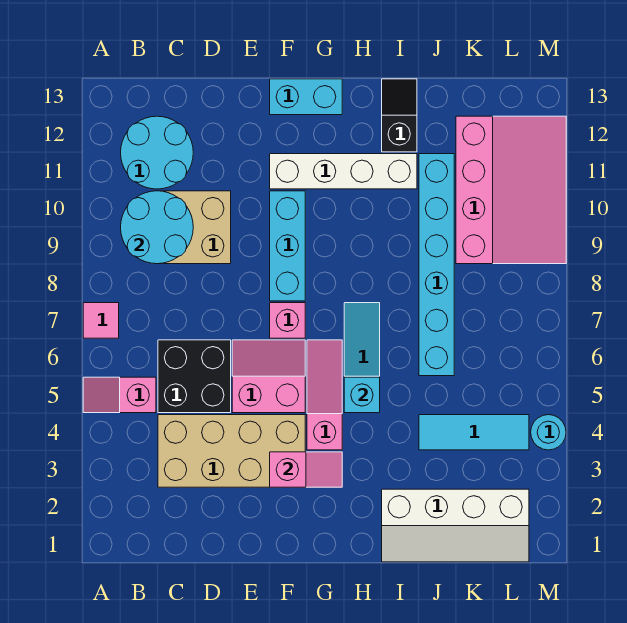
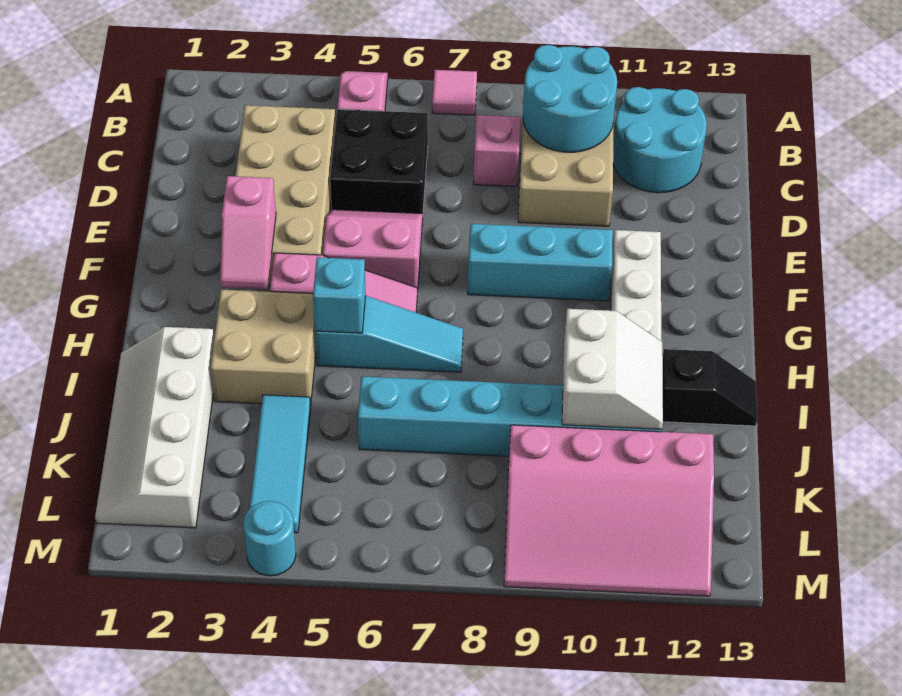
pink slope E5:F6 level 1 top 5 -> pink slope E5:F6 level 1 top F
pink brick F7 level 1 -> pink brick C8 level 1
cyan brick F13:G13 level 1 -> none
none -> tan brick H3:I4 level 1
none -> white slope I10:J11 level 2 top 10

